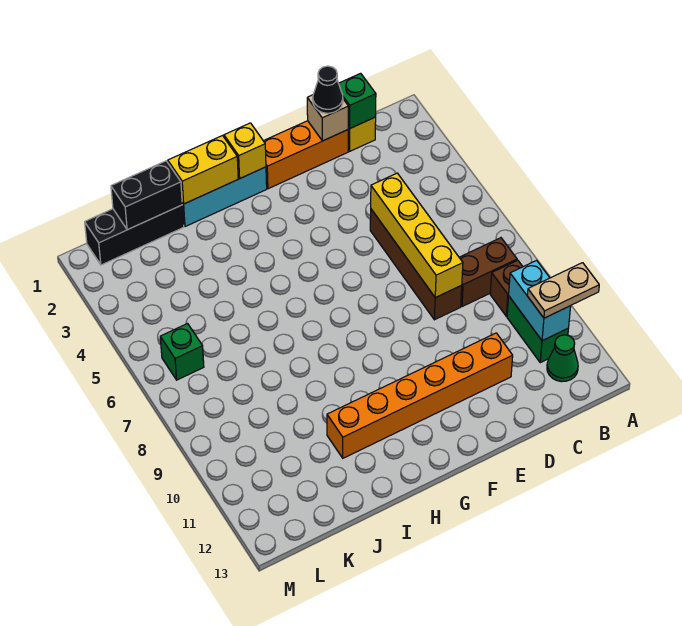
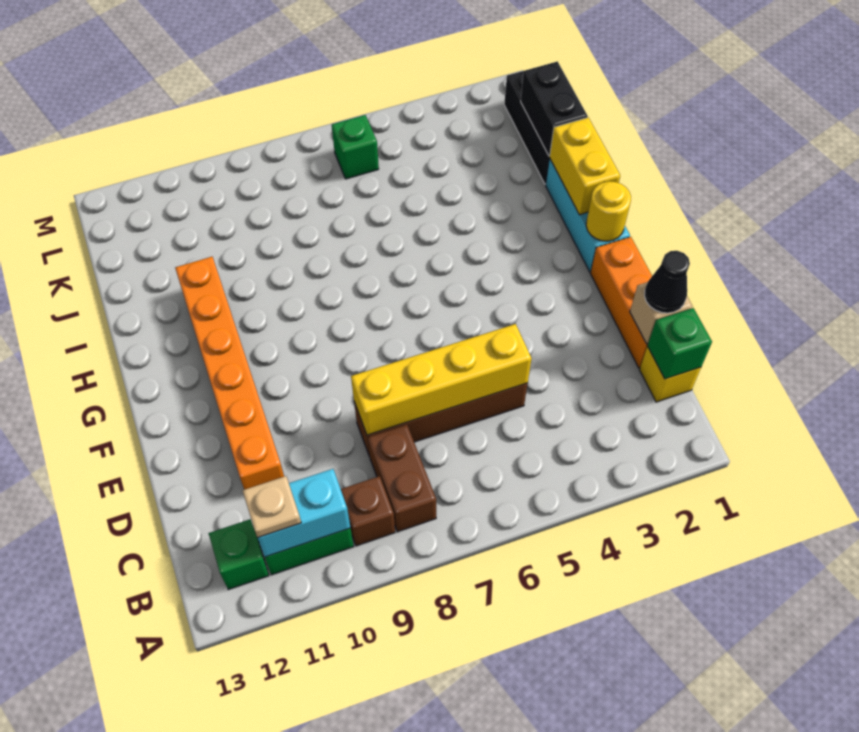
tan plate A11:B11 level 3 -> tan plate B11 level 3
green cone B12 level 1 -> green brick B12 level 1
yellow brick G1 level 2 -> yellow round brick G1 level 2

